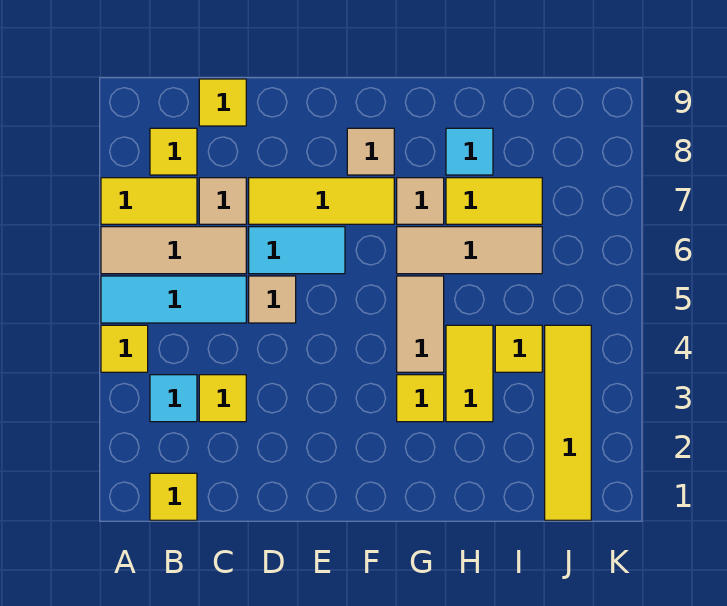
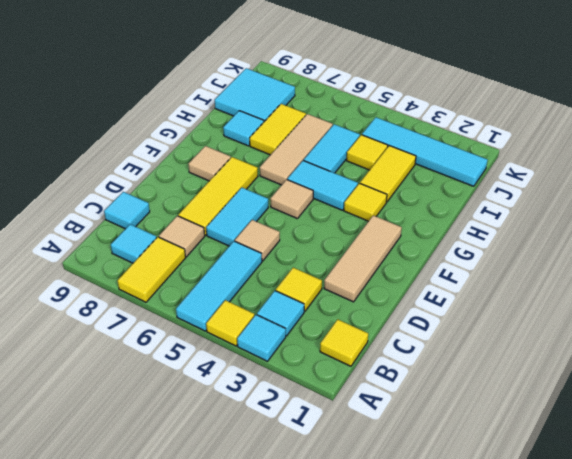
none -> cyan tile A3 level 1
tan tile A6:C6 level 1 -> tan tile D2:F2 level 1
yellow tile B8 level 1 -> cyan tile B8 level 1
yellow tile C9 level 1 -> cyan tile C9 level 1
tan tile G4:G5 level 1 -> cyan tile G4:G5 level 1
tan tile G7 level 1 -> tan tile F5 level 1
yellow tile H3:H4 level 1 -> yellow tile H3:I3 level 1
none -> cyan tile H5:I5 level 1
none -> cyan tile I8:J9 level 1
yellow tile J1:J4 level 1 -> cyan tile J1:J4 level 1

